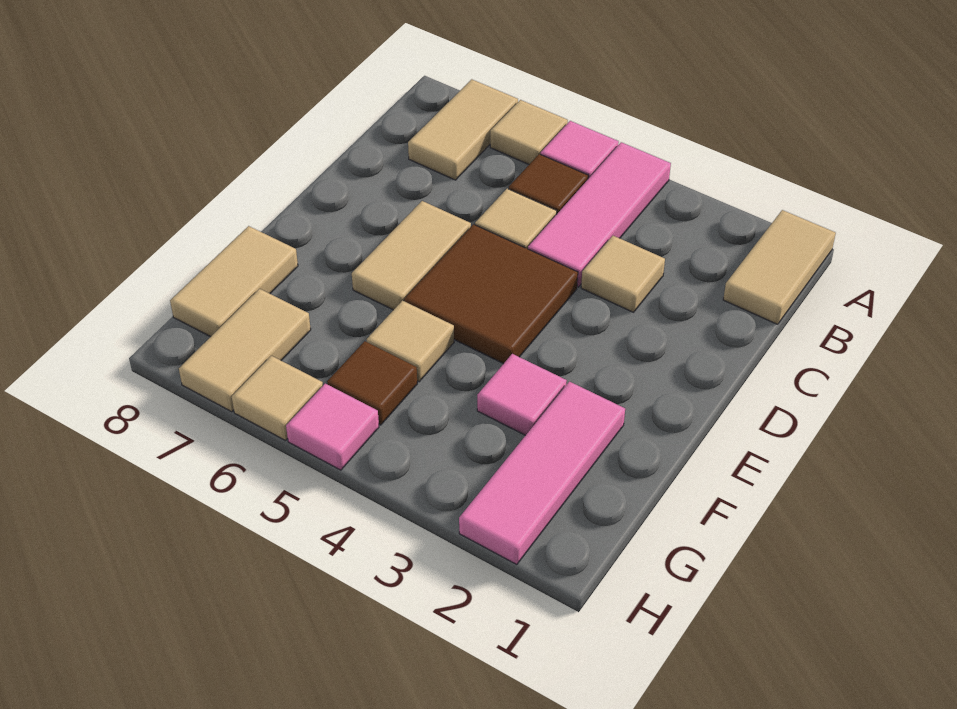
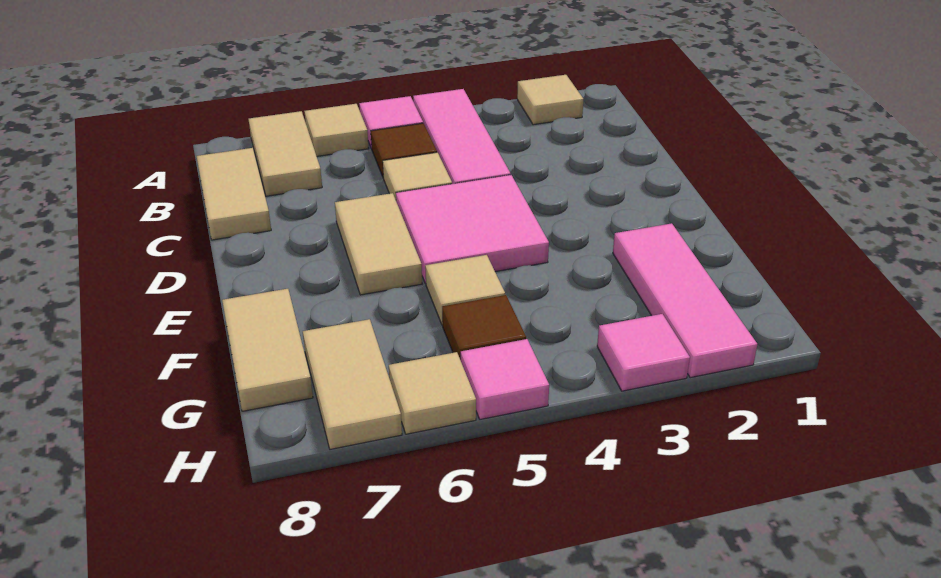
tan tile A1:B1 level 1 -> tan tile B8:C8 level 1
tan tile C3 level 1 -> tan tile A2 level 1
brown tile D4:E5 level 1 -> pink tile D4:E5 level 1
pink tile F3 level 1 -> pink tile H3 level 1

